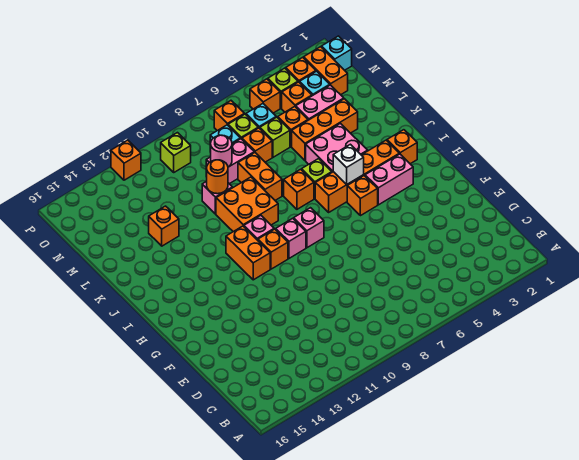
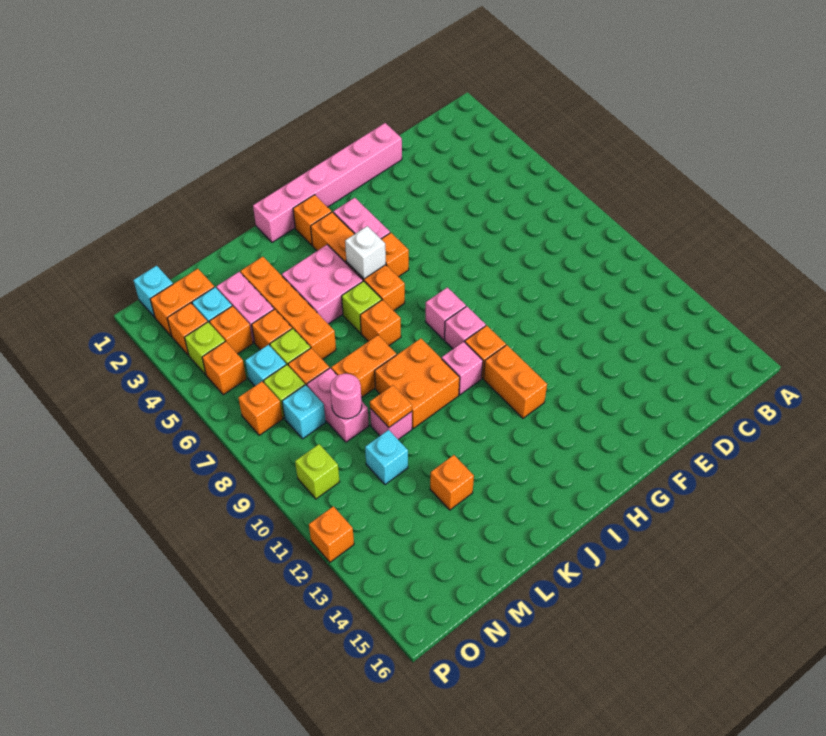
none -> pink brick E1:J1 level 1
orange brick H11:I11 level 1 -> orange brick H11:H12 level 1
orange brick L3:L5 level 1 -> orange brick L3:L6 level 1
orange round brick L10 level 2 -> orange plate L10 level 2
none -> cyan brick M11 level 1

